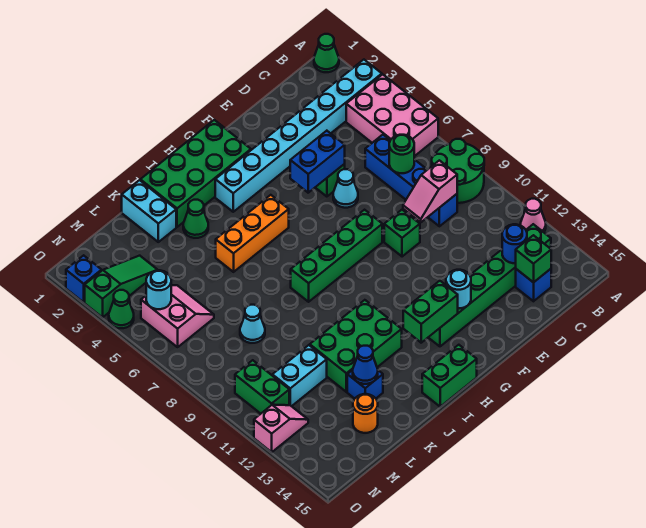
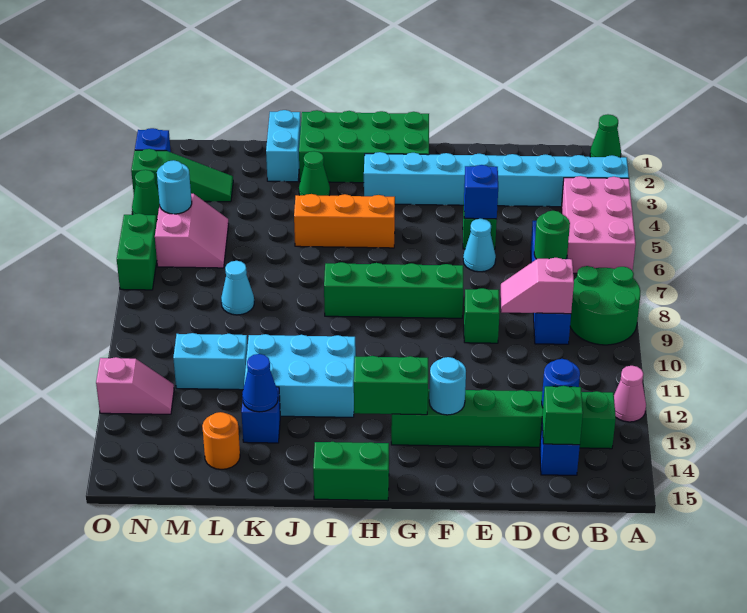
blue brick E5:F5 level 2 -> blue brick E5 level 2
green brick I11:K12 level 1 -> cyan brick I11:K12 level 1
green brick N10:N11 level 1 -> green brick O6:O7 level 1

